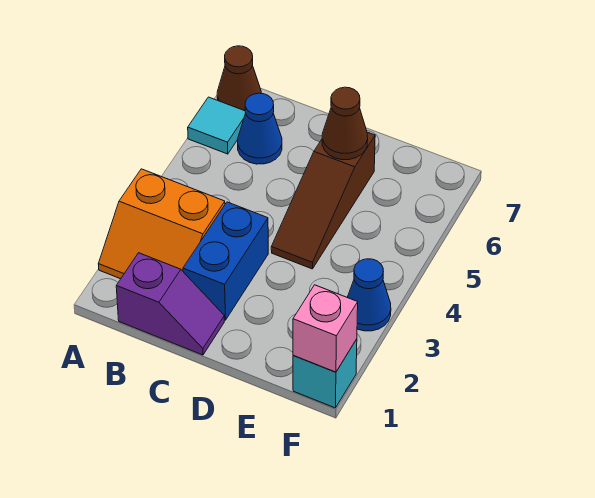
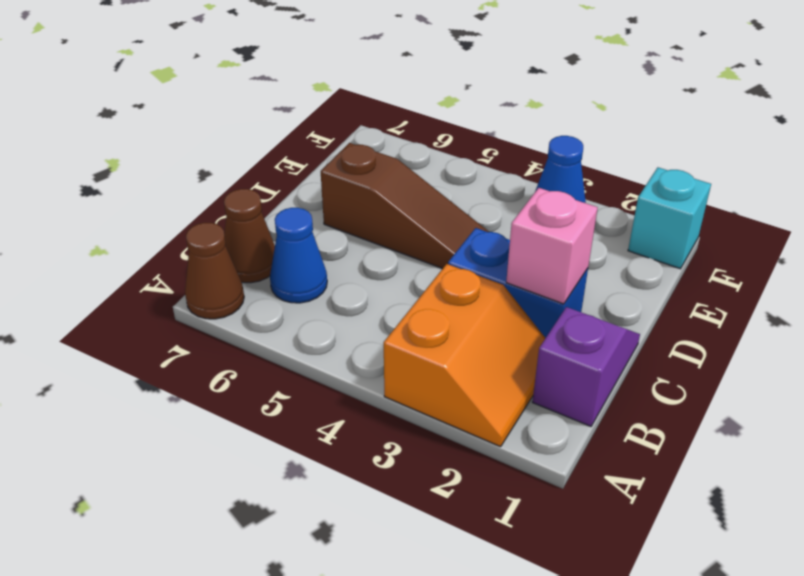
cyan tile A6 level 1 -> none
brown cone D6 level 2 -> brown cone B7 level 1
pink brick F1 level 2 -> pink brick C2 level 2

